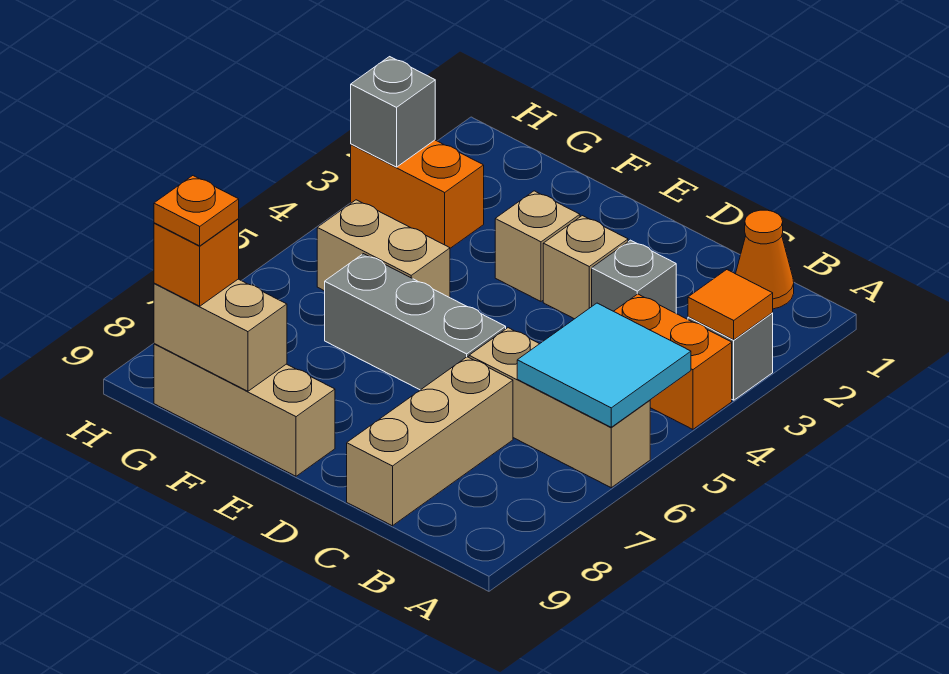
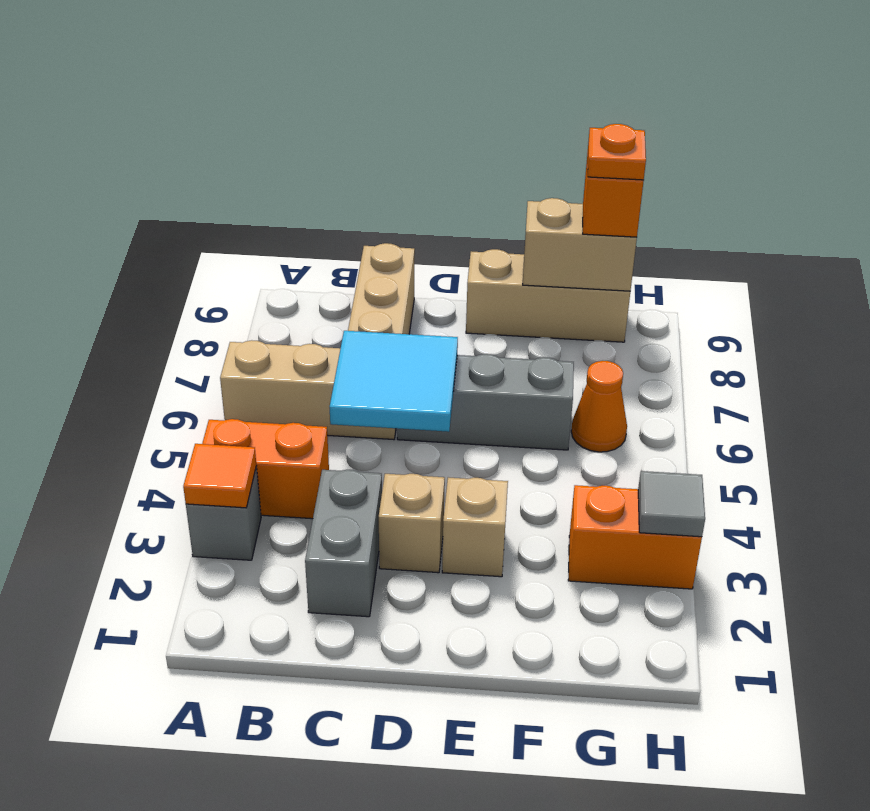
cyan tile A5:B6 level 2 -> cyan tile C5:D6 level 2
orange cone B1 level 1 -> orange cone G6 level 1
grey brick C3 level 1 -> grey brick C2:C3 level 1
tan brick F5:G5 level 1 -> none
grey brick H3 level 2 -> grey tile H3 level 2

